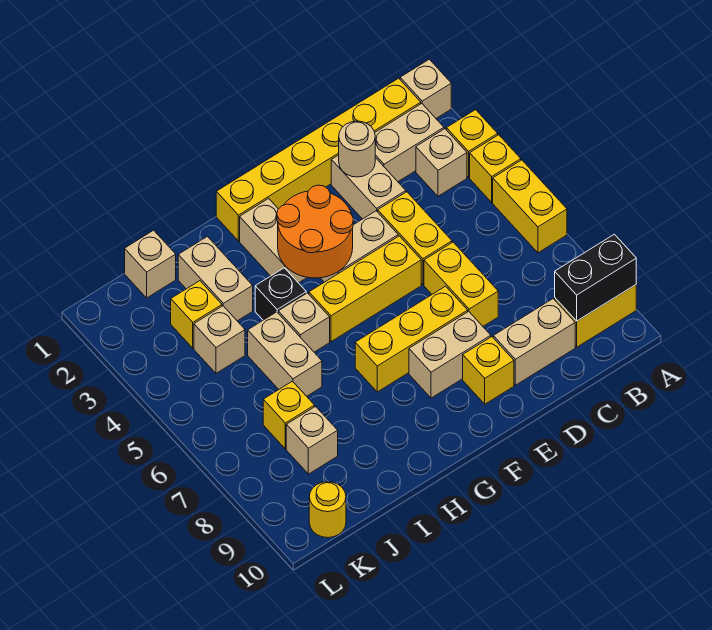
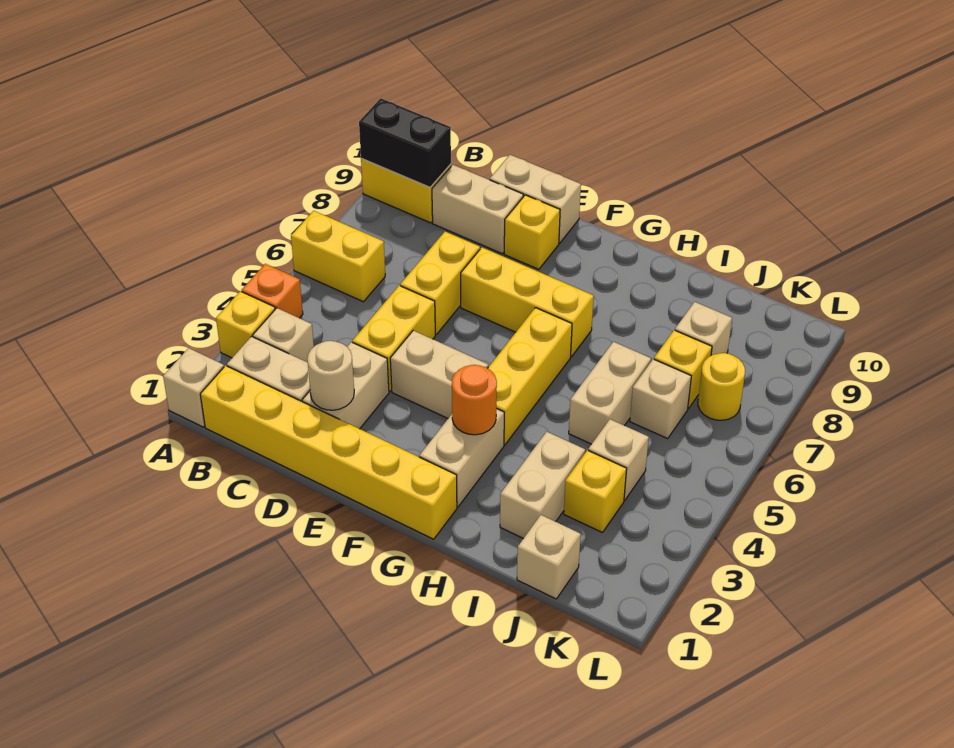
yellow brick A4 level 1 -> orange brick A4 level 1
yellow brick A5:A6 level 1 -> yellow brick A6:B6 level 1
yellow brick E5:G5 level 1 -> yellow brick G4:G6 level 1
tan brick E8:F8 level 1 -> tan brick D10:E10 level 1
orange round brick F3:G4 level 2 -> orange round brick G3 level 2
black brick H4 level 1 -> none
tan brick H5 level 1 -> tan brick J6 level 1
yellow round brick K10 level 1 -> yellow round brick K7 level 1

